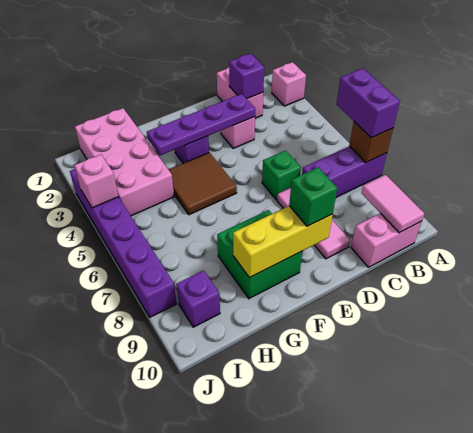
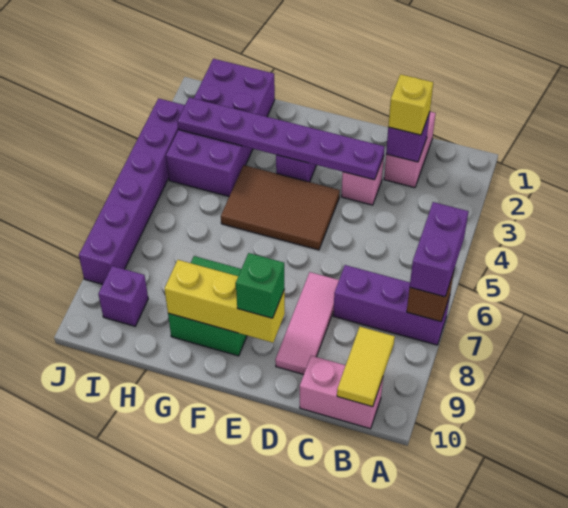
pink brick A2 level 1 -> none
pink tile B9:B10 level 2 -> yellow tile B9:B10 level 2
none -> yellow brick C2 level 3
purple plate D3:G3 level 2 -> purple plate D3:I3 level 2
green brick D6 level 1 -> none
brown tile F4:G5 level 1 -> brown tile E4:G5 level 1
pink brick H1:I4 level 1 -> purple brick H1:I4 level 1
pink brick J4 level 2 -> none

